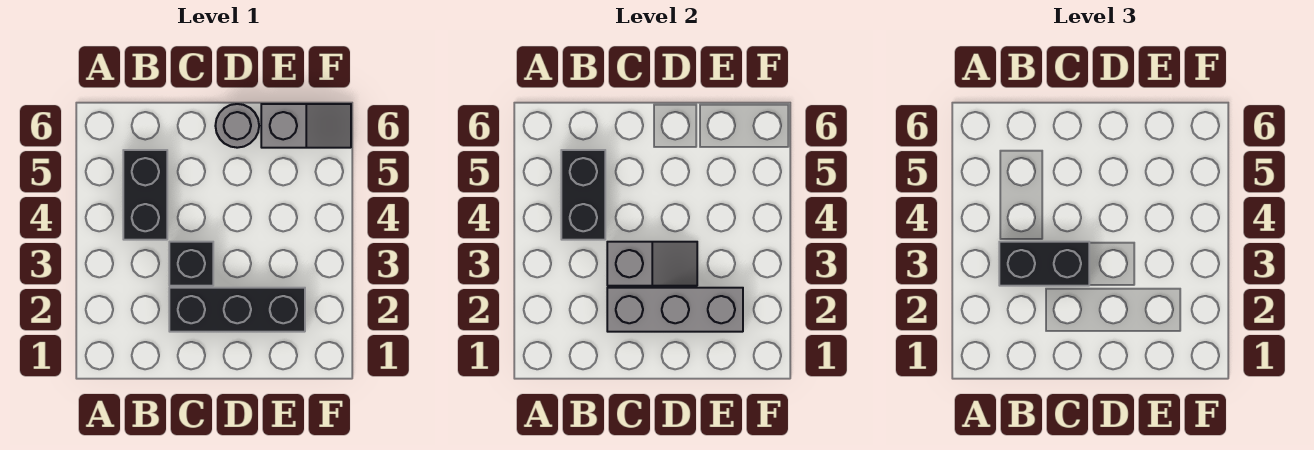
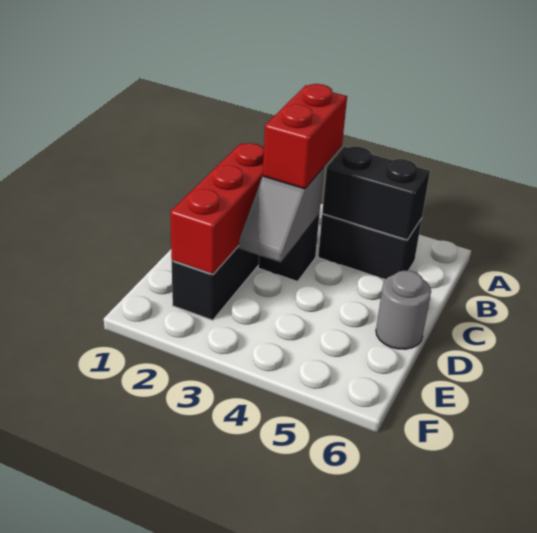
black brick B3:C3 level 3 -> red brick B3:C3 level 3
grey brick C2:E2 level 2 -> red brick C2:E2 level 2
grey slope E6:F6 level 1 top E -> none

